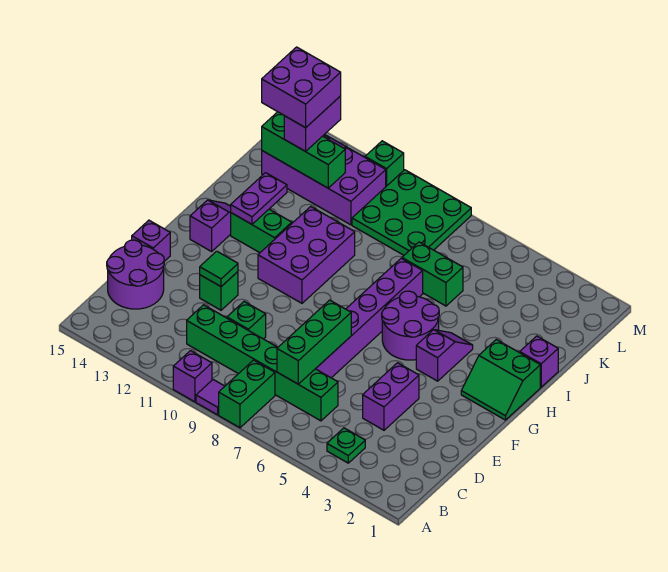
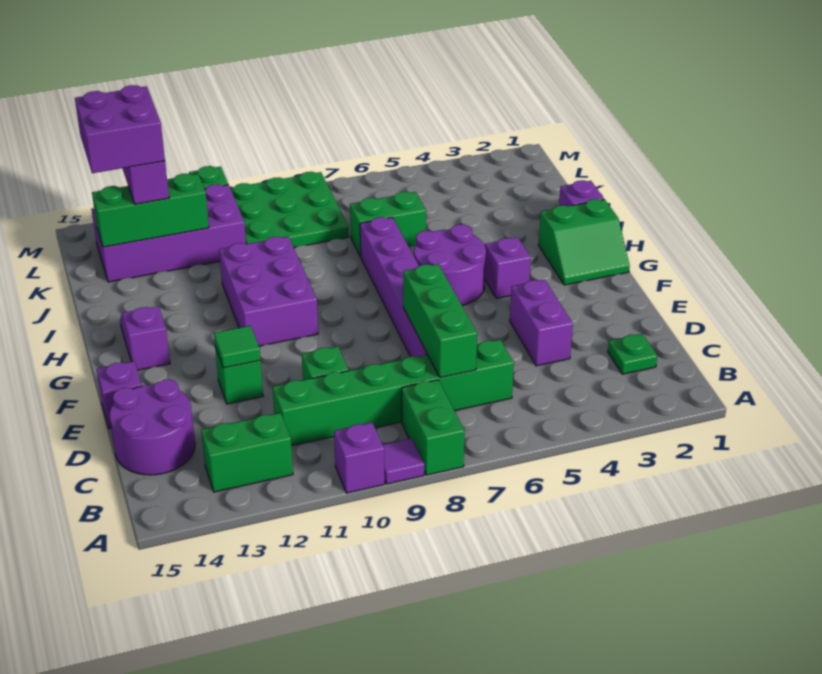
green plate B4 level 1 -> green plate C2 level 1
green brick H12:H13 level 1 -> green brick B12:B13 level 1
purple plate H13:I13 level 2 -> none

